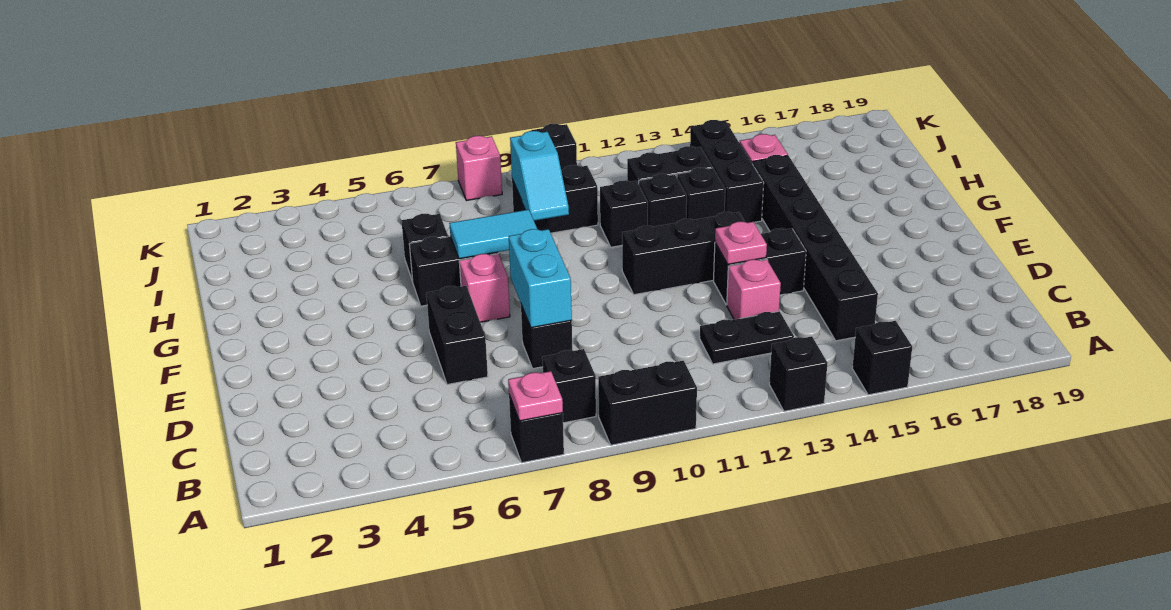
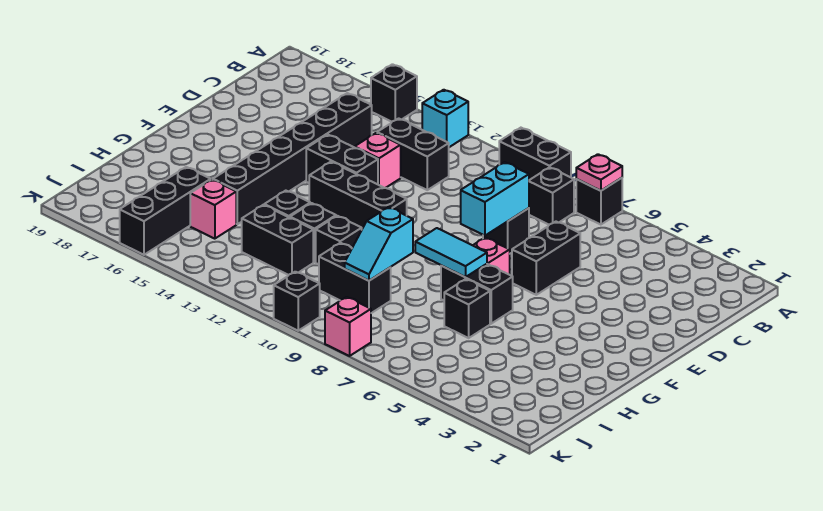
black brick A13 level 1 -> cyan brick A13 level 1
black plate C12:C13 level 1 -> black brick C12:C13 level 1
pink plate E13 level 2 -> none
cyan slope H9:I9 level 2 top I -> cyan slope H9:I9 level 2 top H
black brick H14:J14 level 1 -> black brick I16:K16 level 1

